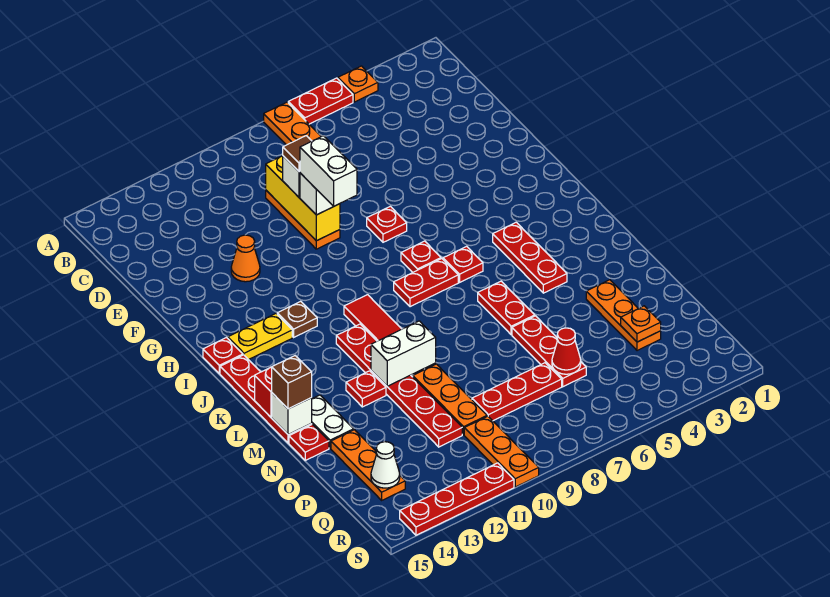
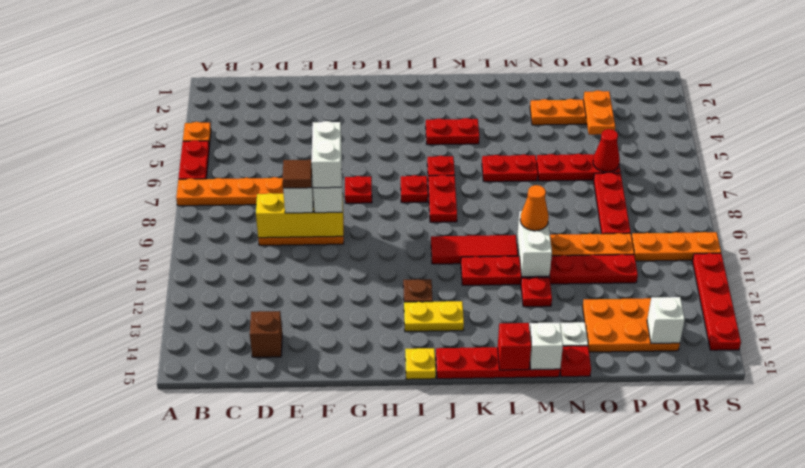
white brick F9:G9 level 4 -> white brick F8:F9 level 4
orange cone F12 level 1 -> orange cone M10 level 3
yellow plate I13:I14 level 1 -> yellow plate I13:J13 level 1
red plate I15 level 1 -> yellow plate I15 level 1
red plate J4:L4 level 1 -> red plate J4:K4 level 1
brown brick M15 level 3 -> brown brick D14 level 1
orange plate O14:Q14 level 1 -> orange plate O13:Q14 level 1
orange plate P3 level 2 -> orange plate P3:P4 level 2
white cone Q14 level 2 -> white brick Q14 level 2

